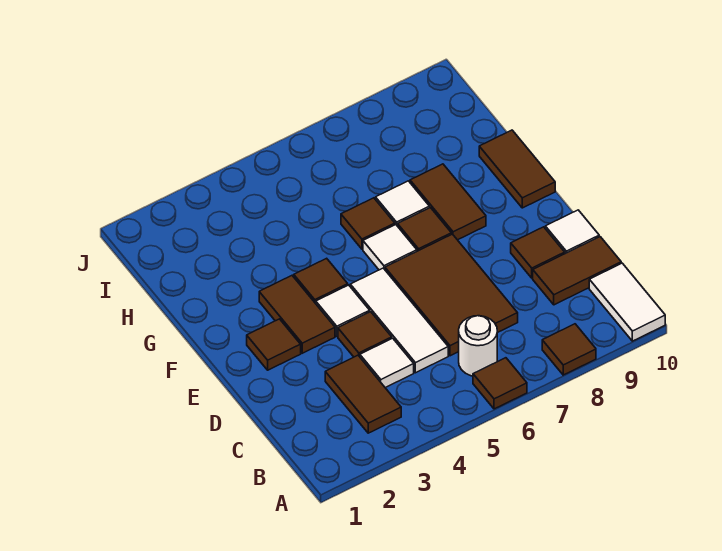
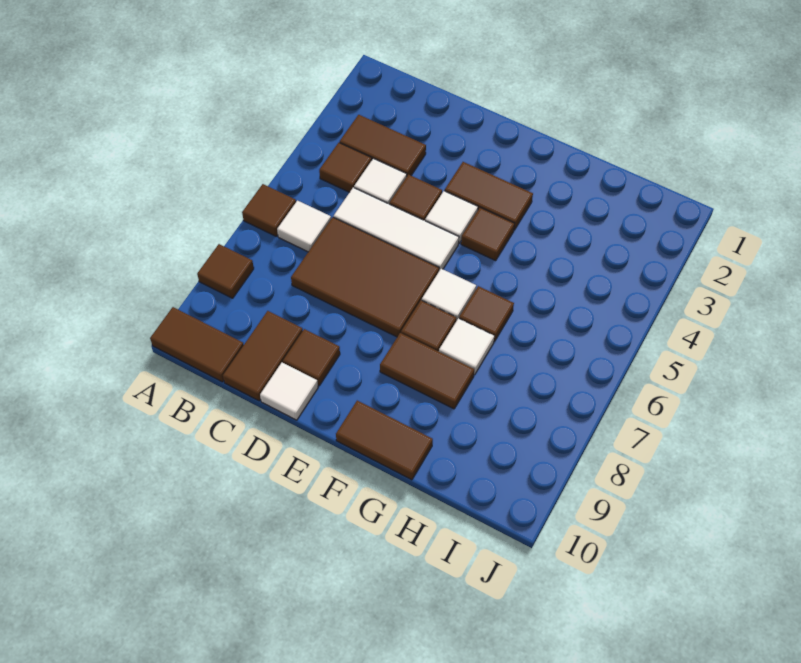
white tile A10:B10 level 1 -> brown tile A10:B10 level 1
white round brick B6 level 1 -> white tile B6 level 1
brown tile E2 level 1 -> brown tile B4 level 1

